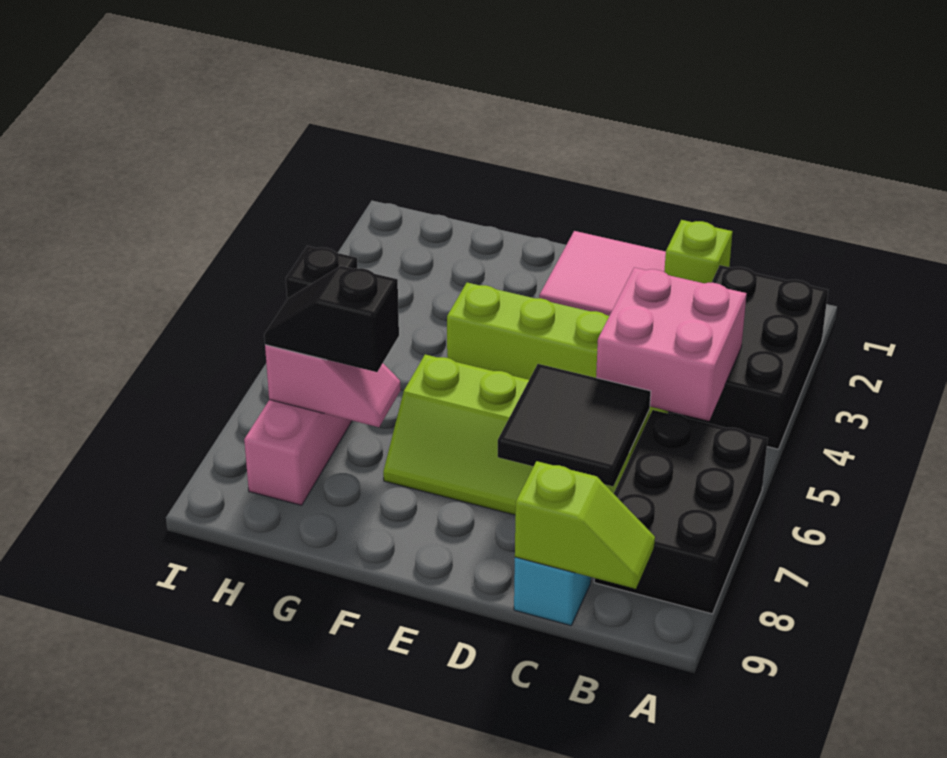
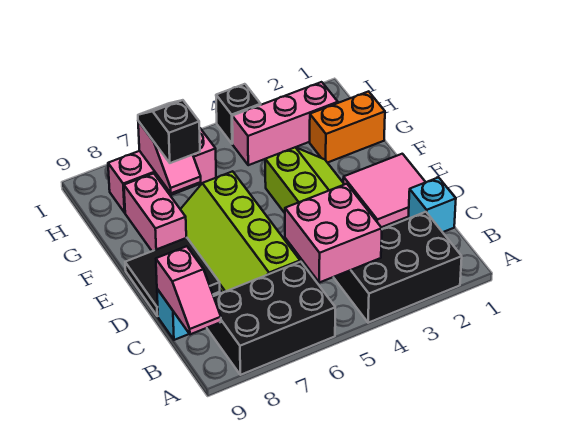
lime slope B9:C9 level 2 top C -> pink slope B9:C9 level 2 top C
lime brick C1 level 1 -> cyan brick C1 level 1
black tile C6:D7 level 2 -> black tile D8:E9 level 1
none -> pink brick F8:G8 level 1
none -> orange brick G1:G2 level 1
none -> pink brick H2:H4 level 1

